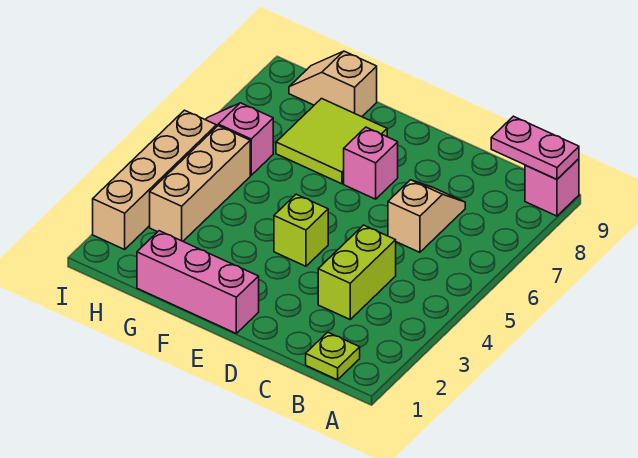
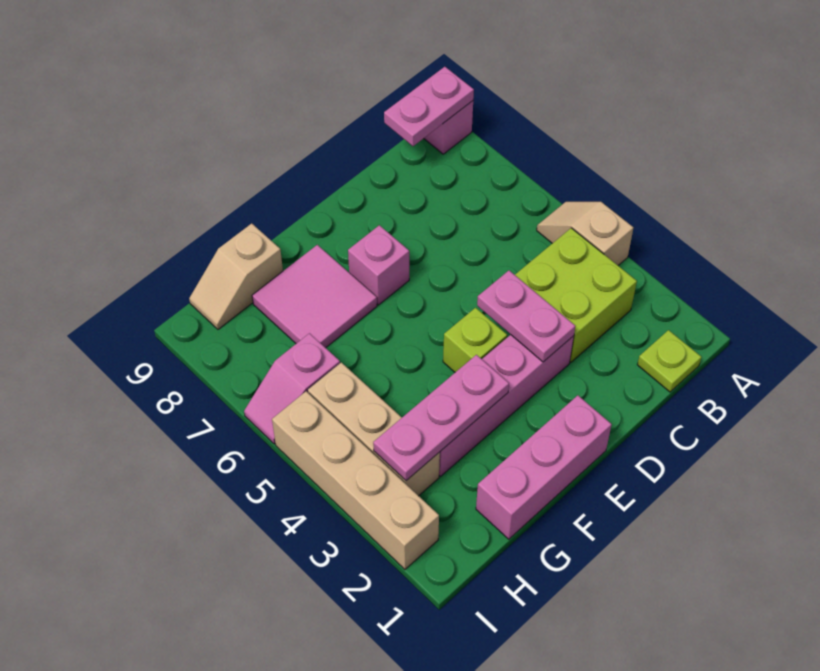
lime brick C3:C4 level 1 -> lime brick B3:C4 level 1
tan slope C6:C7 level 1 top 6 -> tan slope A4:A5 level 1 top 4
none -> pink brick D3:G3 level 1
none -> pink plate D3:D4 level 2
none -> pink plate F3:H3 level 2
lime tile F7:G8 level 1 -> pink tile F7:G8 level 1

